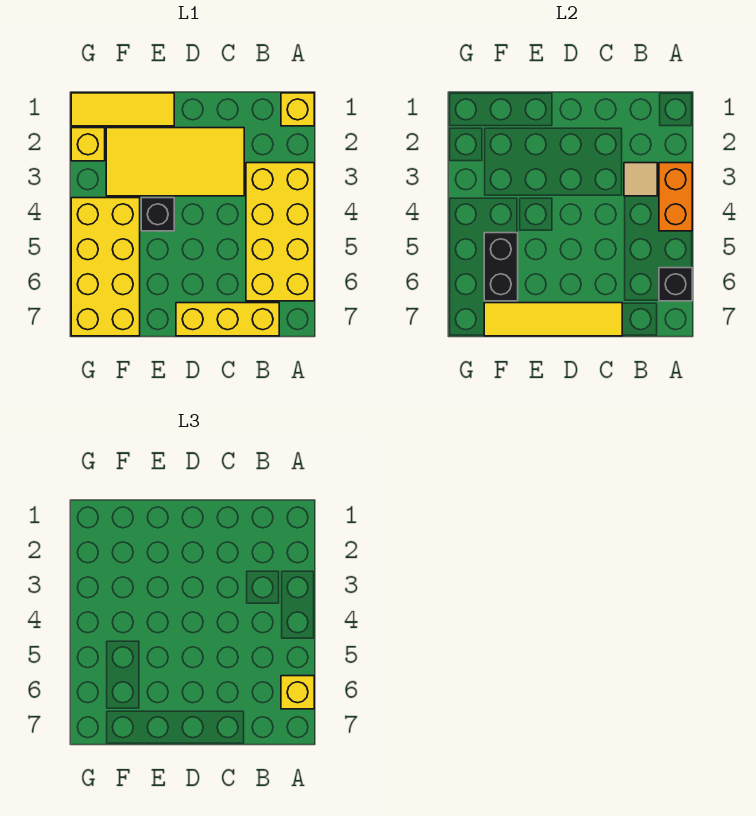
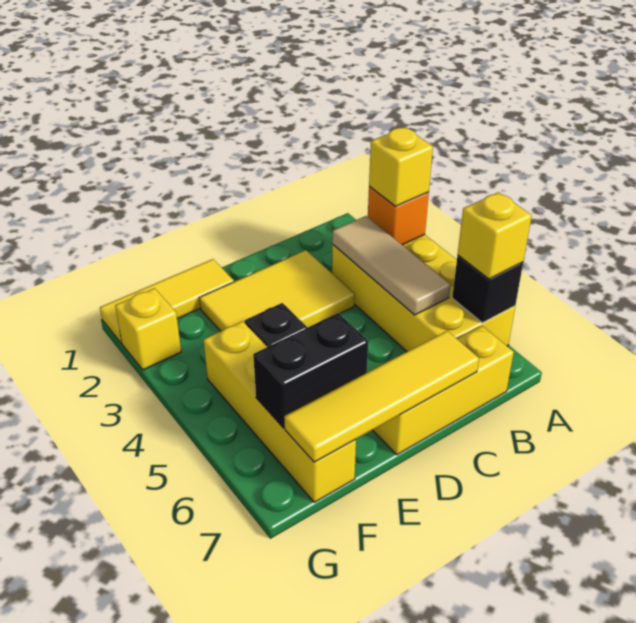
yellow brick A1 level 1 -> yellow brick A3 level 3
orange brick A3:A4 level 2 -> orange brick A3 level 2
tan tile B3 level 2 -> tan tile B3:B5 level 2
yellow tile C2:F3 level 1 -> yellow tile C2:E3 level 1
yellow brick F4:G7 level 1 -> yellow brick F4:F7 level 1
black brick F5:F6 level 2 -> black brick E6:F6 level 2

